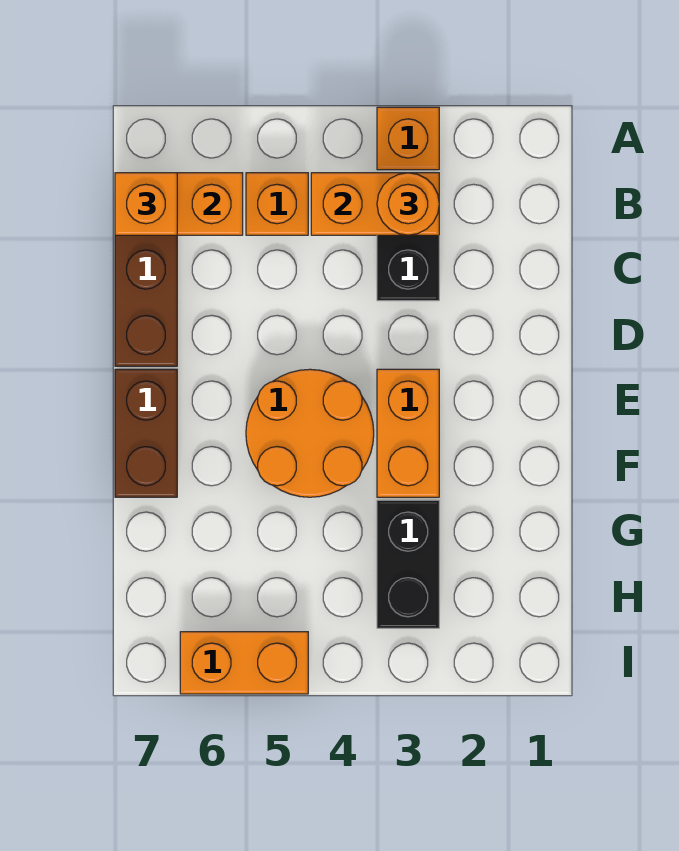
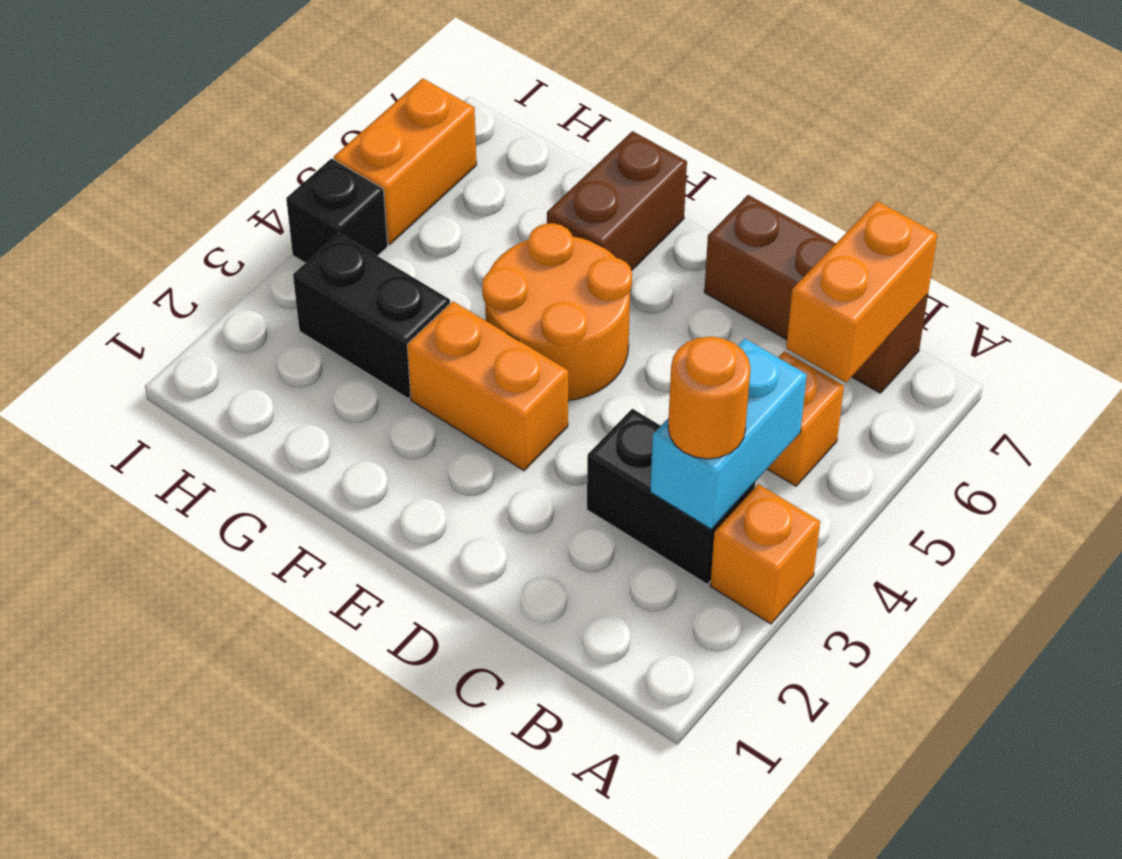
orange brick B3:B4 level 2 -> cyan brick B3:B4 level 2
orange brick B7 level 3 -> none
brown brick E7:F7 level 1 -> brown brick F6:F7 level 1
none -> black brick I4 level 1

